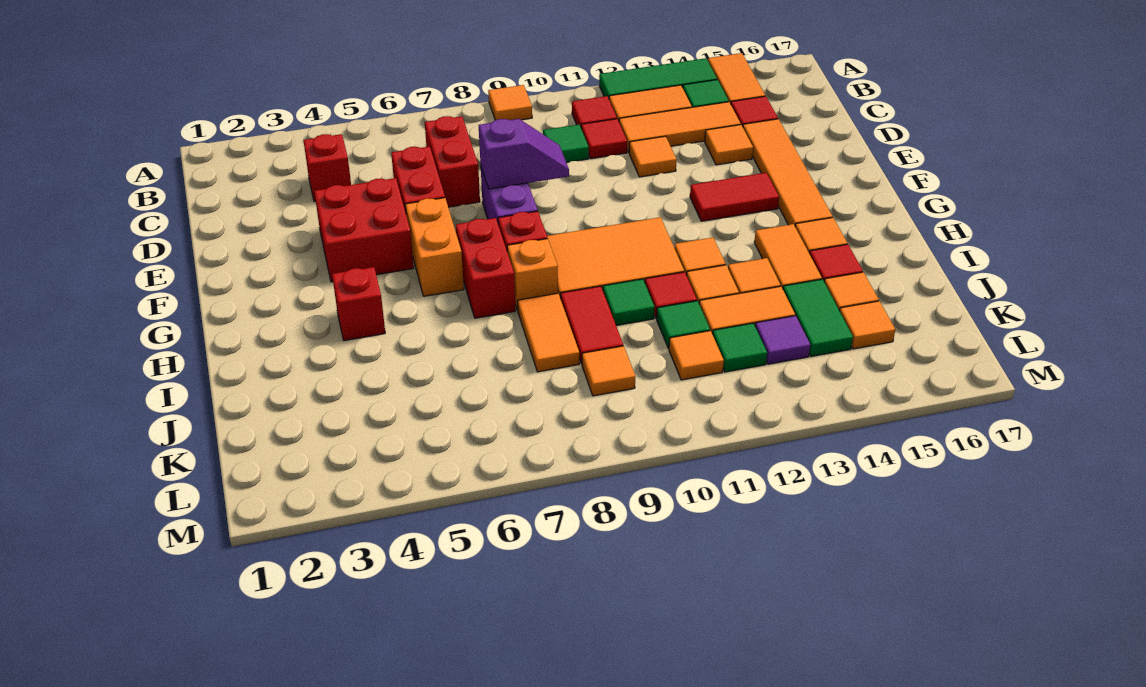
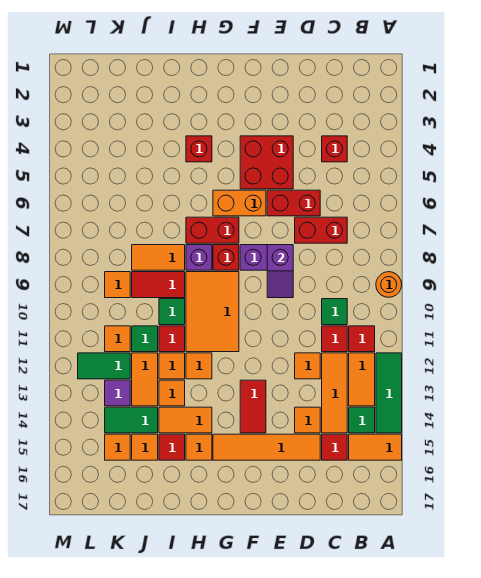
orange tile A9 level 1 -> orange round brick A9 level 1
orange brick H8 level 1 -> purple brick H8 level 1
green tile K12 level 1 -> green tile K12:L12 level 1

